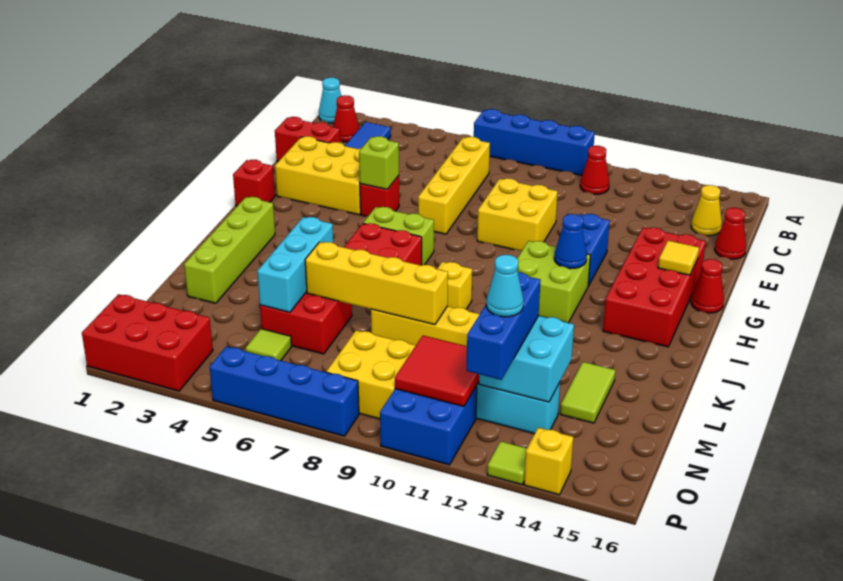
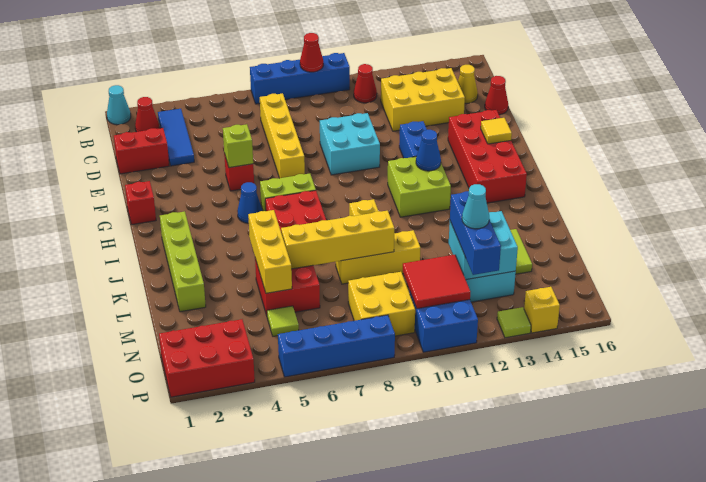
yellow brick E2:F4 level 1 -> yellow brick C12:D14 level 1
yellow brick E9:F10 level 1 -> cyan brick E9:F10 level 1
red cone G16 level 1 -> red cone A9 level 2
none -> blue cone H5 level 1
cyan brick K5:M5 level 2 -> yellow brick K5:M5 level 2

